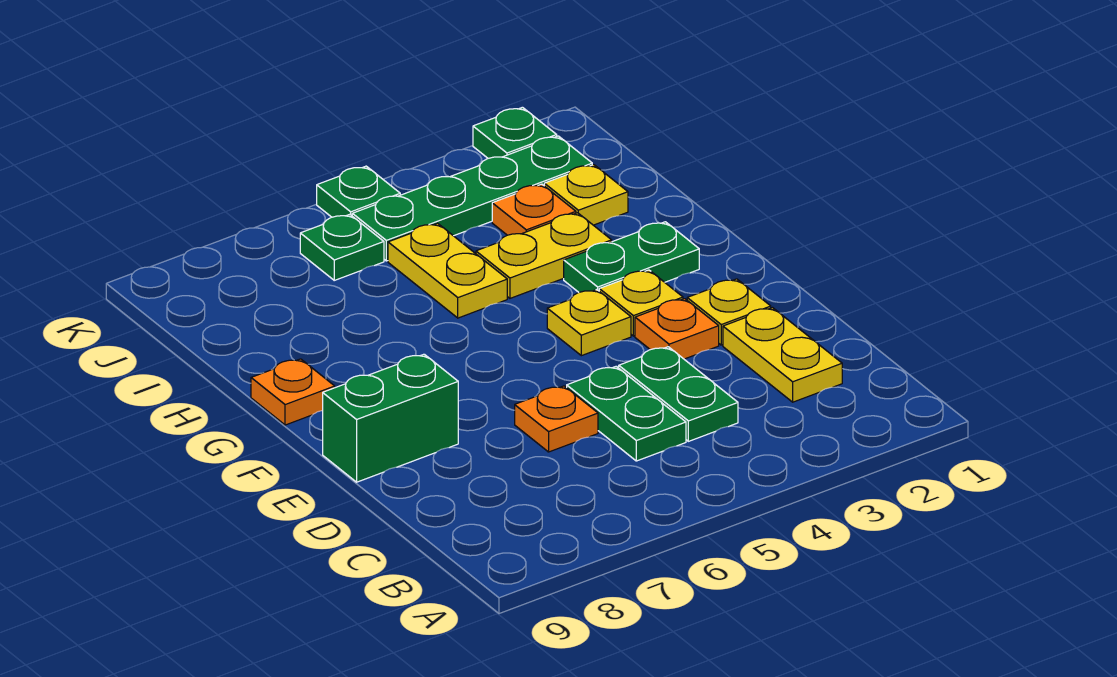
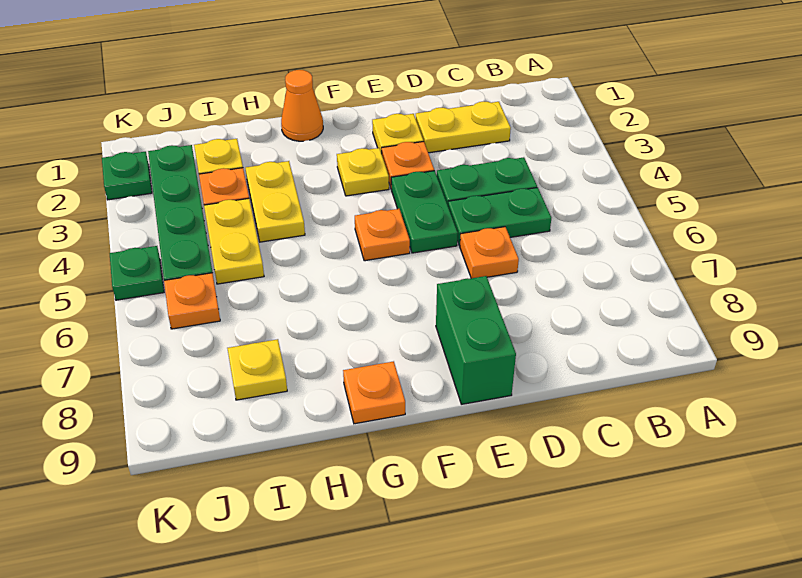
yellow plate F4 level 1 -> yellow plate I8 level 1
none -> orange plate F5 level 1
none -> orange cone G1 level 1
green plate G2:G3 level 1 -> green plate E4:E5 level 1
yellow plate H5:I5 level 1 -> yellow plate I4:I5 level 1
green plate J6 level 1 -> orange plate J6 level 1

